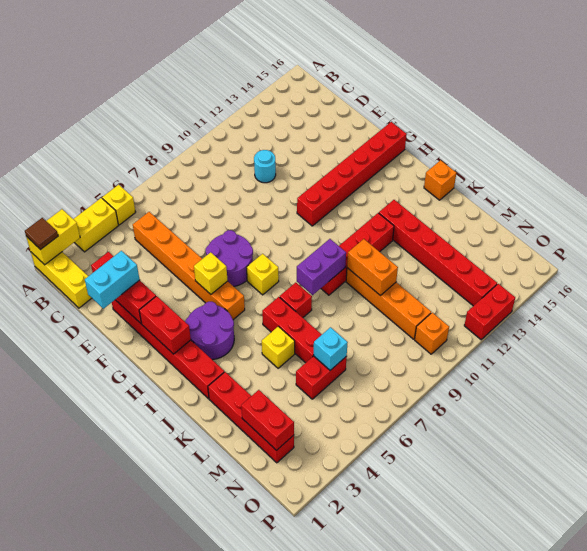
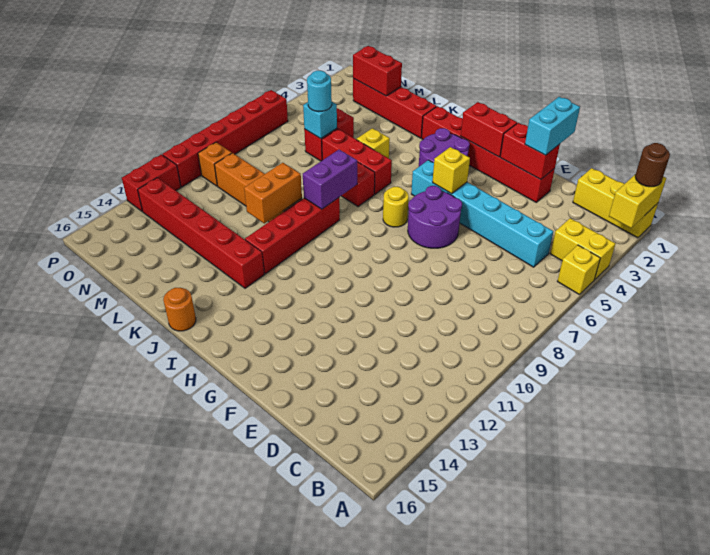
brown tile A1 level 3 -> brown round brick A1 level 3
yellow brick A3:A4 level 1 -> yellow brick A4:B4 level 1
orange brick C5:H5 level 1 -> cyan brick C5:H5 level 1
red brick D2:F2 level 2 -> red brick E2:F2 level 2
cyan round brick D11 level 1 -> cyan round brick M6 level 3
red brick G11:G16 level 1 -> red brick P6:P11 level 1
yellow brick H7 level 1 -> yellow round brick H7 level 1
orange brick J16 level 1 -> orange round brick J16 level 1
orange brick K10:L10 level 2 -> orange brick K10:K11 level 2

